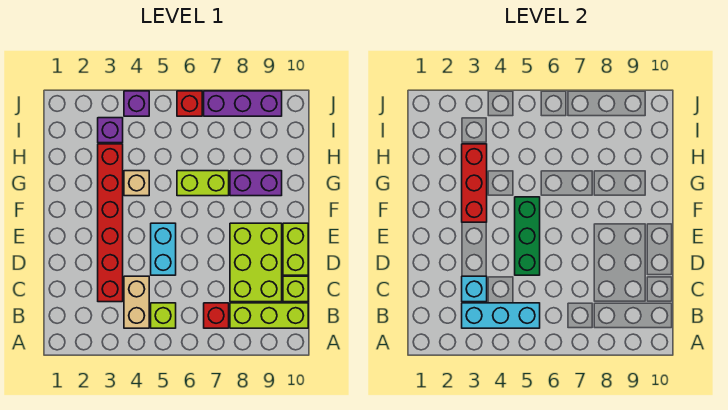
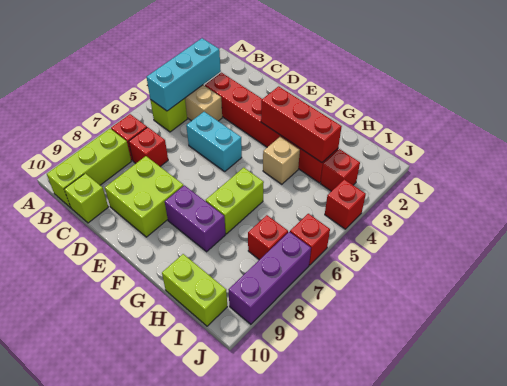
cyan brick C3 level 2 -> none
none -> red brick C7 level 1
lime brick C8:E9 level 1 -> lime brick D8:E9 level 1
green brick D5:F5 level 2 -> none
lime brick D10:E10 level 1 -> lime brick H10:I10 level 1
purple brick G8:G9 level 1 -> purple brick F8:G8 level 1
purple brick I3 level 1 -> red brick I3 level 1
none -> red brick I7 level 1
purple brick J4 level 1 -> red brick J4 level 1

